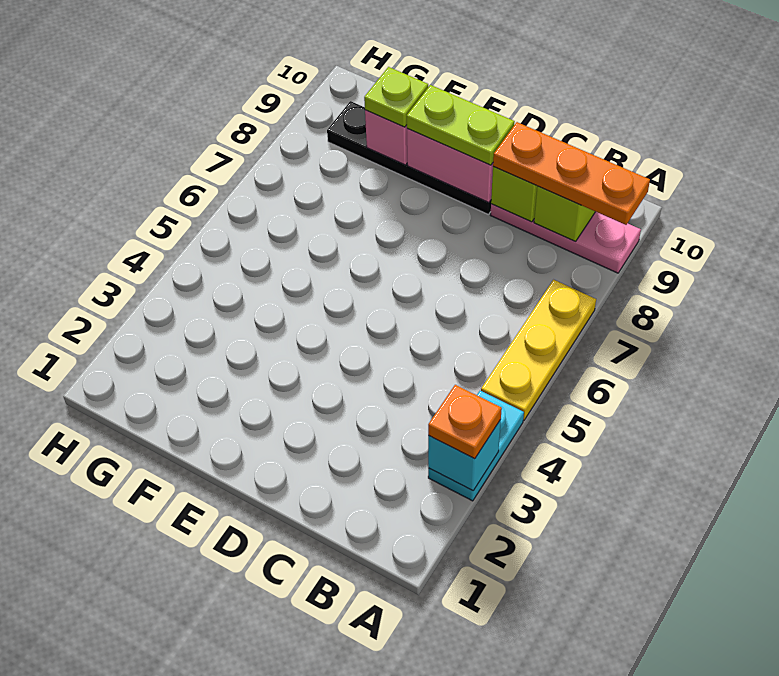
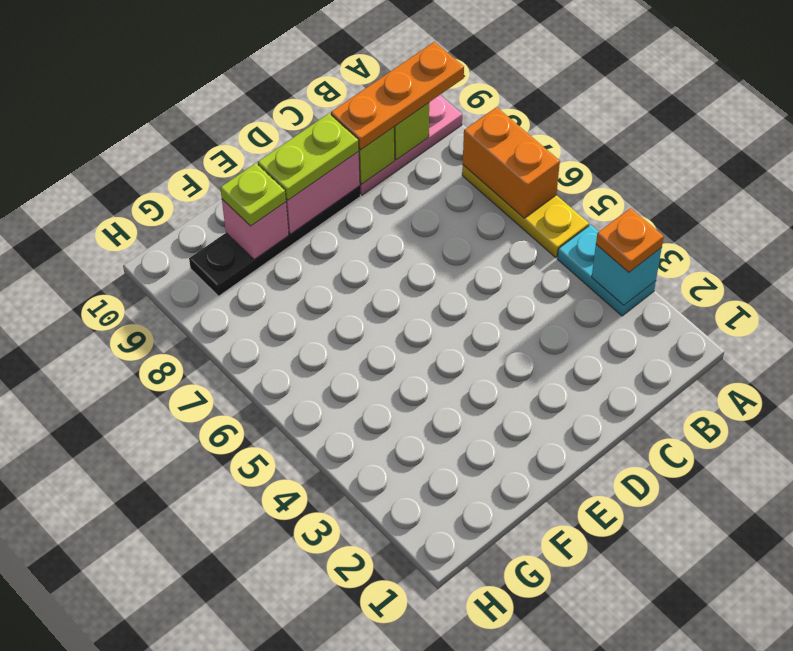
none -> orange brick A6:A7 level 2

